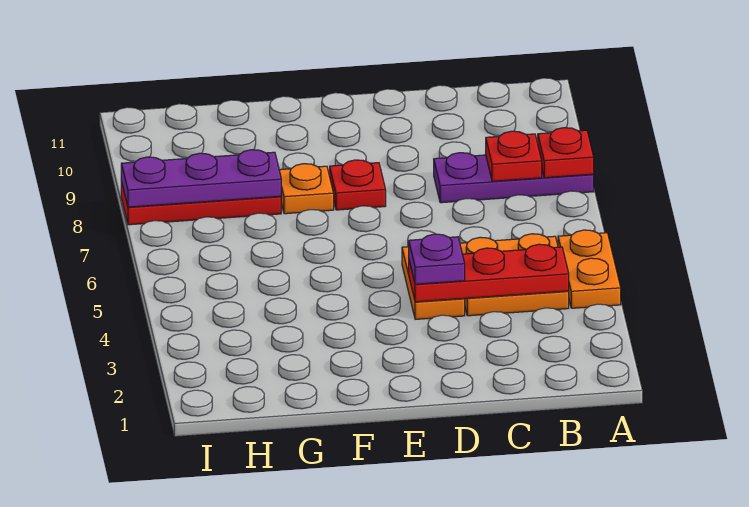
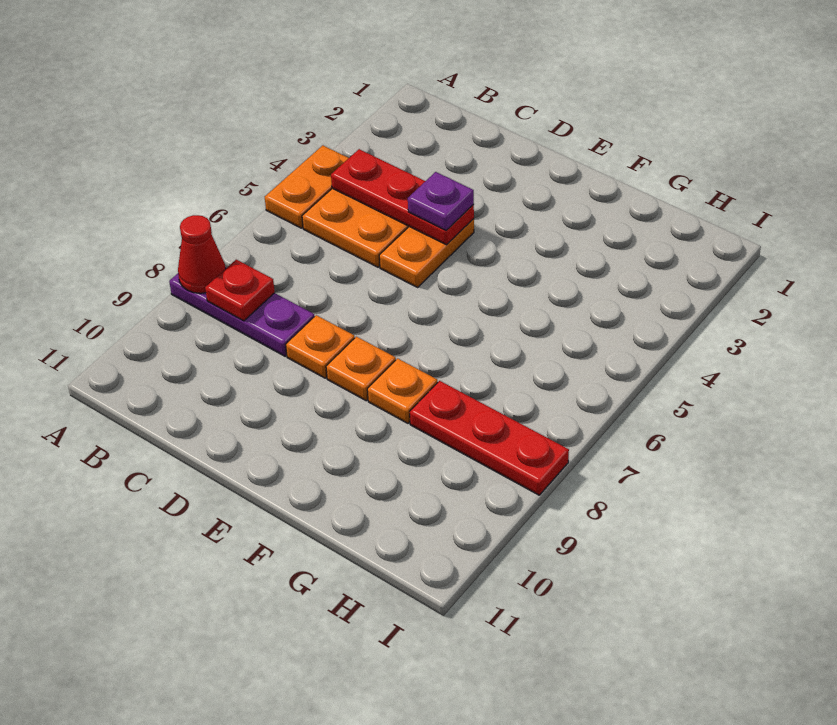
red plate A8 level 2 -> red cone A8 level 2
none -> orange plate D8 level 1
red plate E8 level 1 -> orange plate E8 level 1
purple plate G8:I8 level 2 -> none

